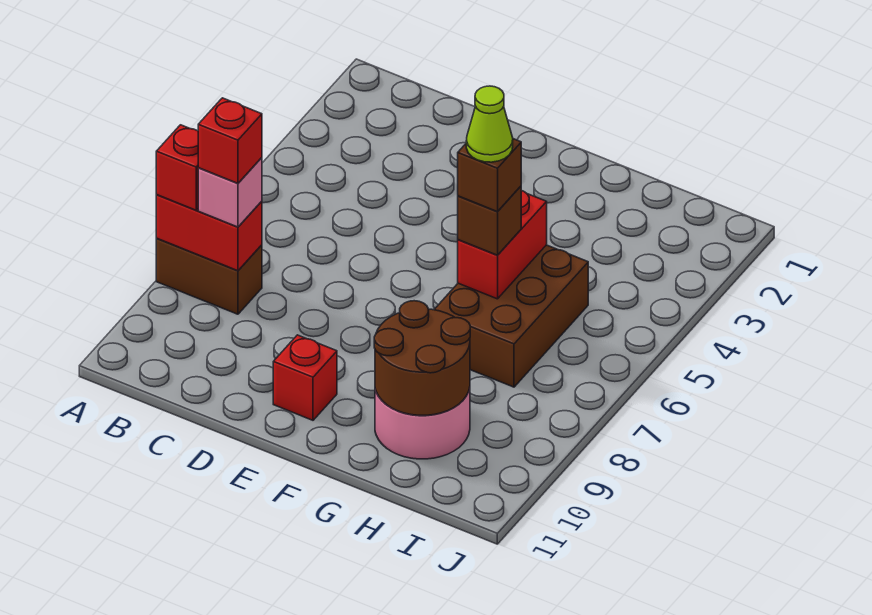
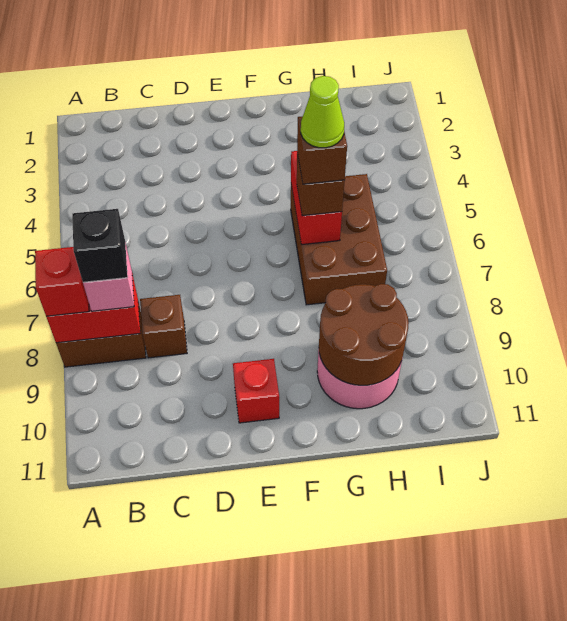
red brick B8 level 4 -> black brick B8 level 4
none -> brown brick C8 level 1

